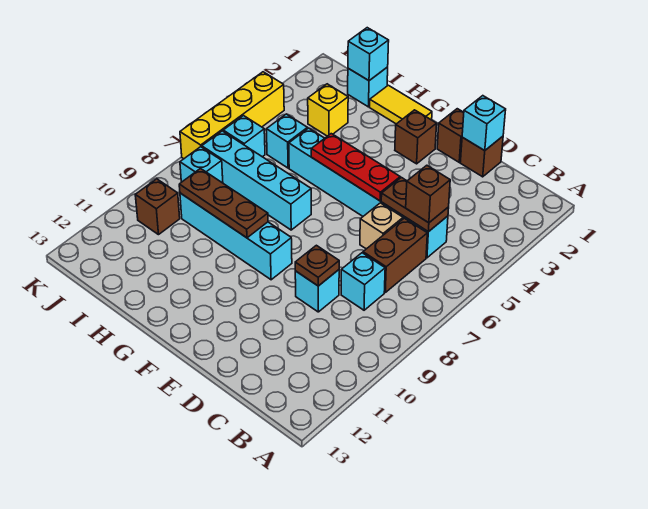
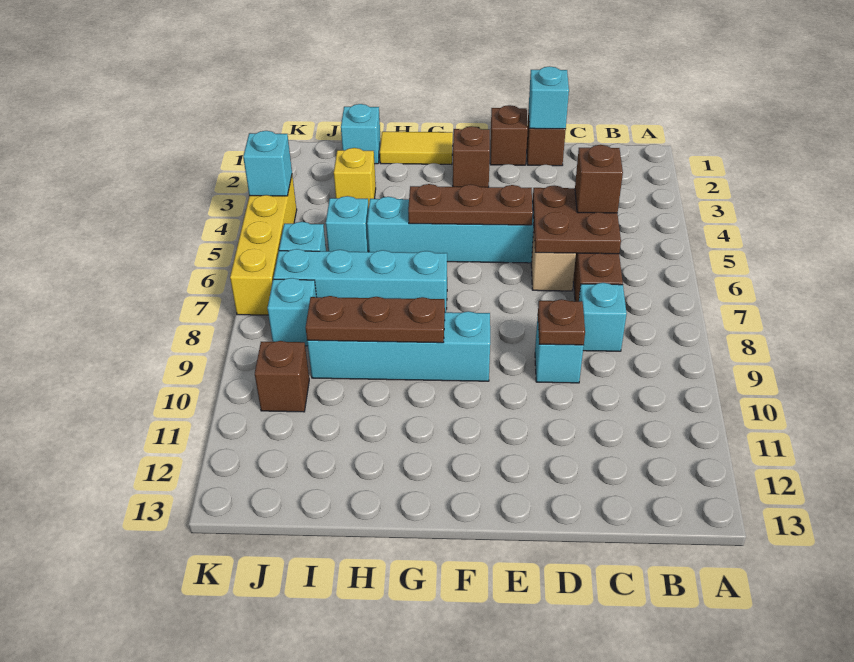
brown plate C5:D5 level 2 -> brown plate C5:D6 level 2
red plate E5:G5 level 2 -> brown plate E5:G5 level 2
cyan brick I1 level 2 -> cyan brick K4 level 2

